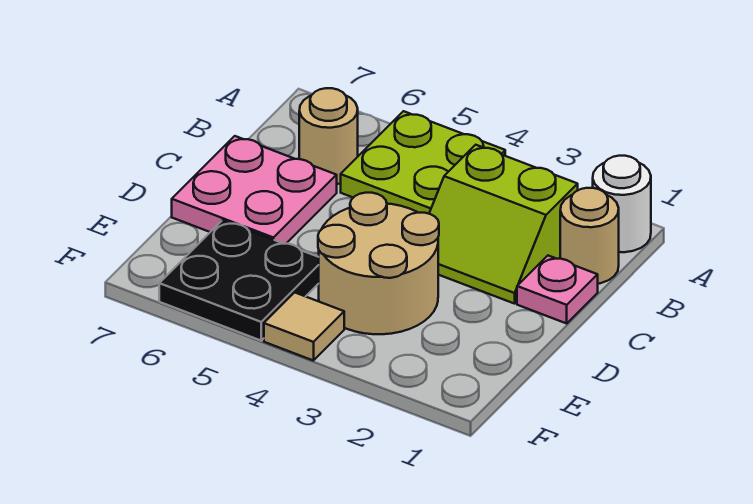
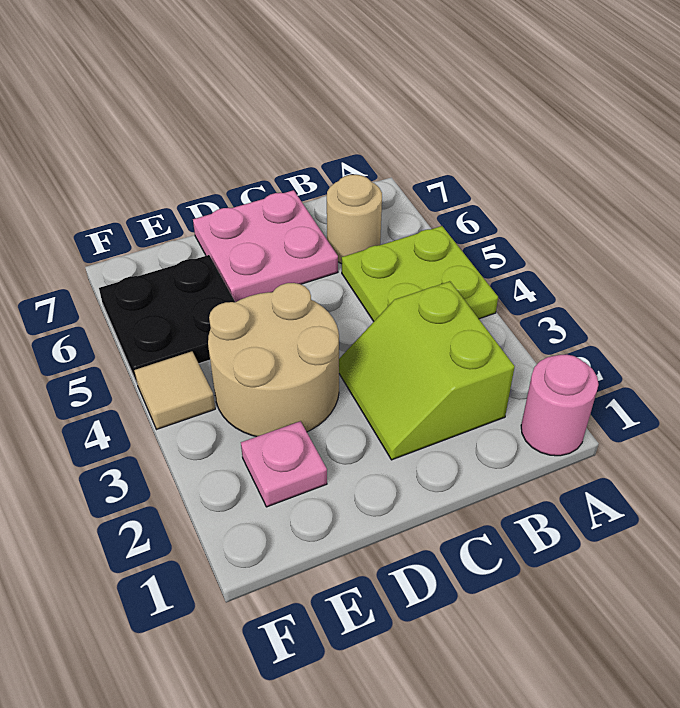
white round brick A1 level 1 -> pink round brick A1 level 1
tan round brick B1 level 1 -> none
pink plate C1 level 1 -> pink plate E2 level 1

